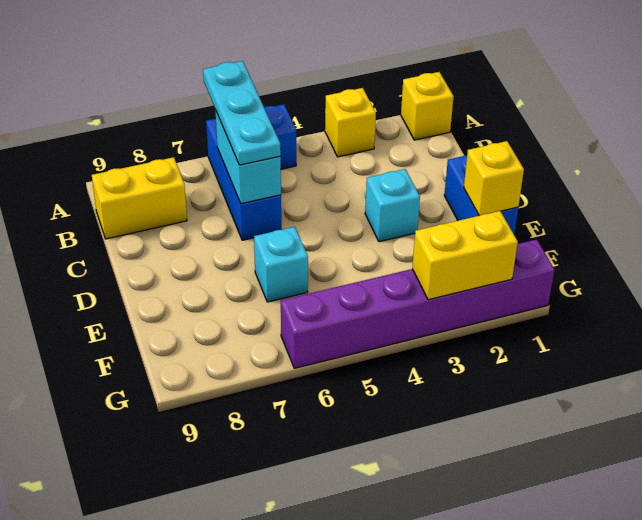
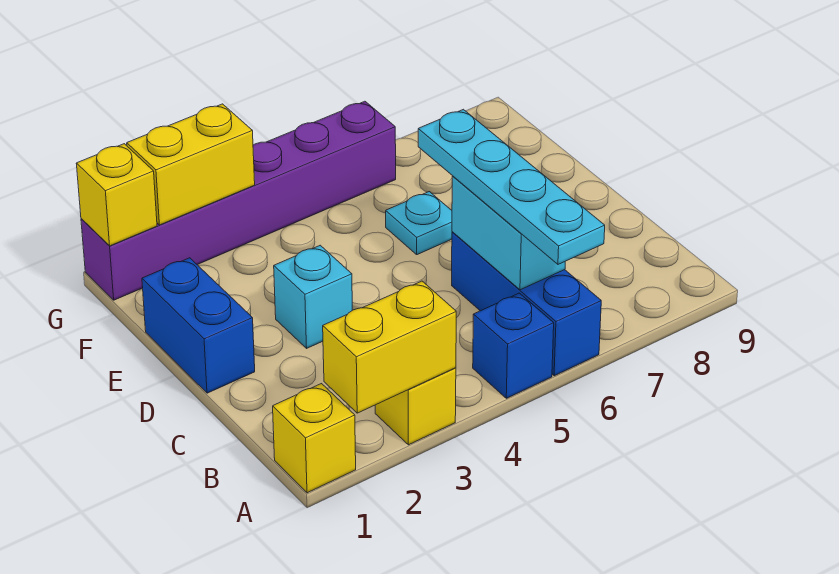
cyan plate A6:C6 level 3 -> cyan plate A6:D6 level 3
yellow brick B8:B9 level 1 -> yellow brick A2:A3 level 2
yellow brick E1 level 2 -> yellow brick G1 level 2
cyan brick E6 level 1 -> cyan plate E6 level 1

